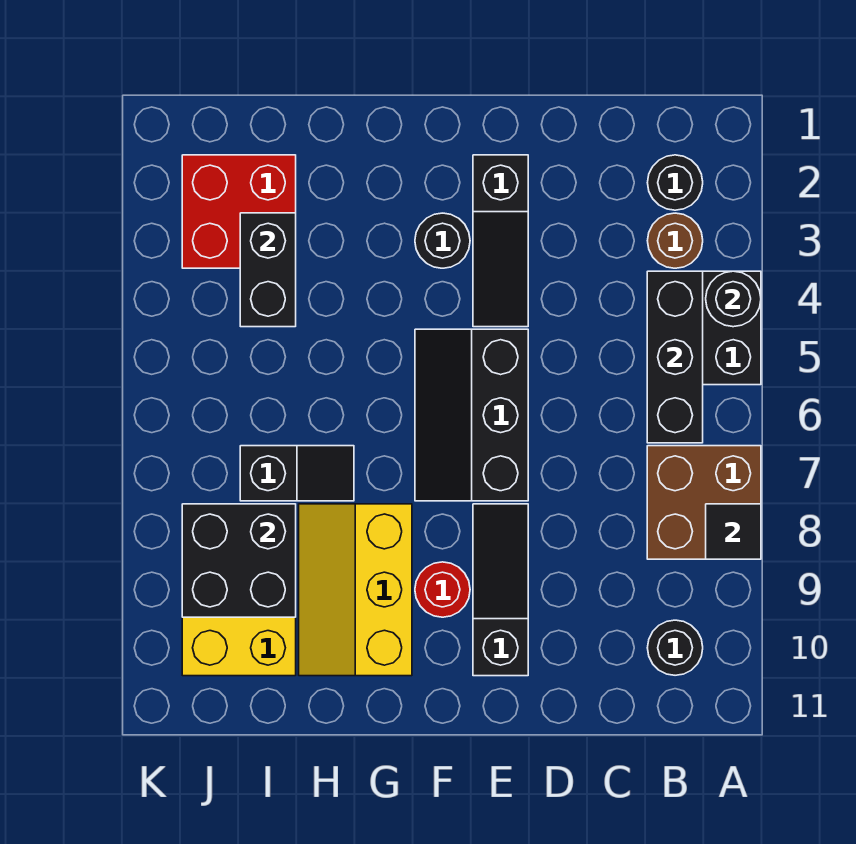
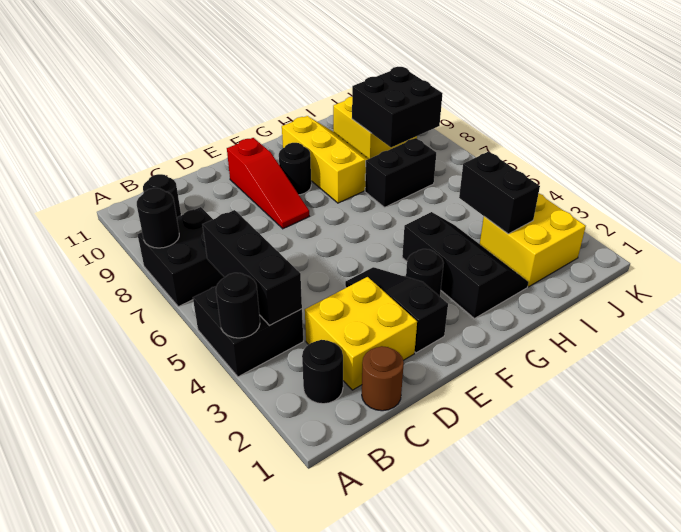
brown brick A7:B8 level 1 -> black brick A7:B8 level 1
black tile A8 level 2 -> black round brick A8 level 2
brown round brick B3 level 1 -> brown round brick C1 level 1
none -> yellow brick C2:D3 level 1
black slope E5:F7 level 1 top E -> black slope G2:H4 level 1 top G
black slope E8:E10 level 1 top 10 -> red slope E8:E10 level 1 top 10
red round brick F9 level 1 -> black round brick F9 level 1
black slope H7:I7 level 1 top I -> black brick H7:I7 level 1
red brick I2:J3 level 1 -> yellow brick I2:J3 level 1

